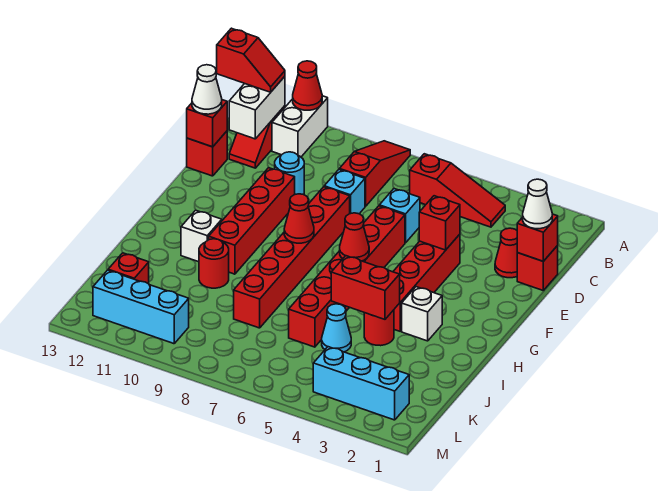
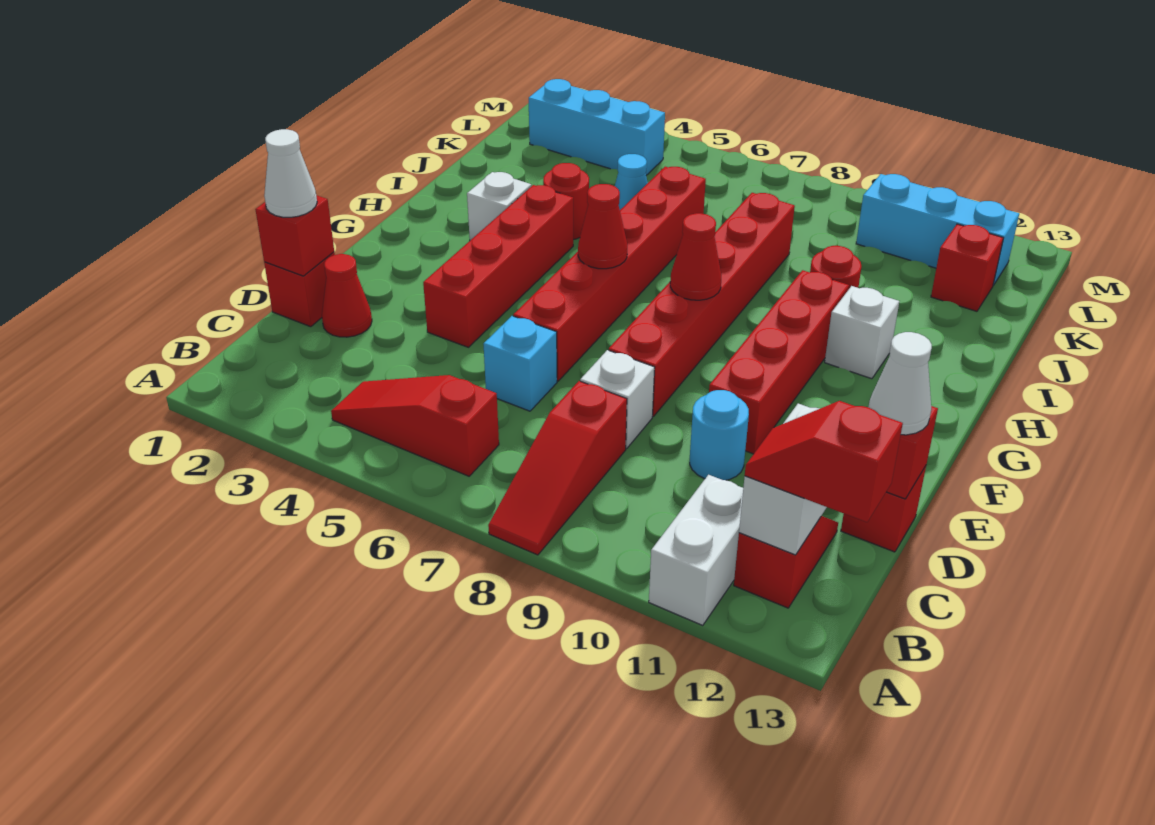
red cone A11 level 2 -> none
cyan brick D8 level 1 -> white brick D8 level 1
red brick E4 level 2 -> none
red brick I4:I5 level 2 -> none

